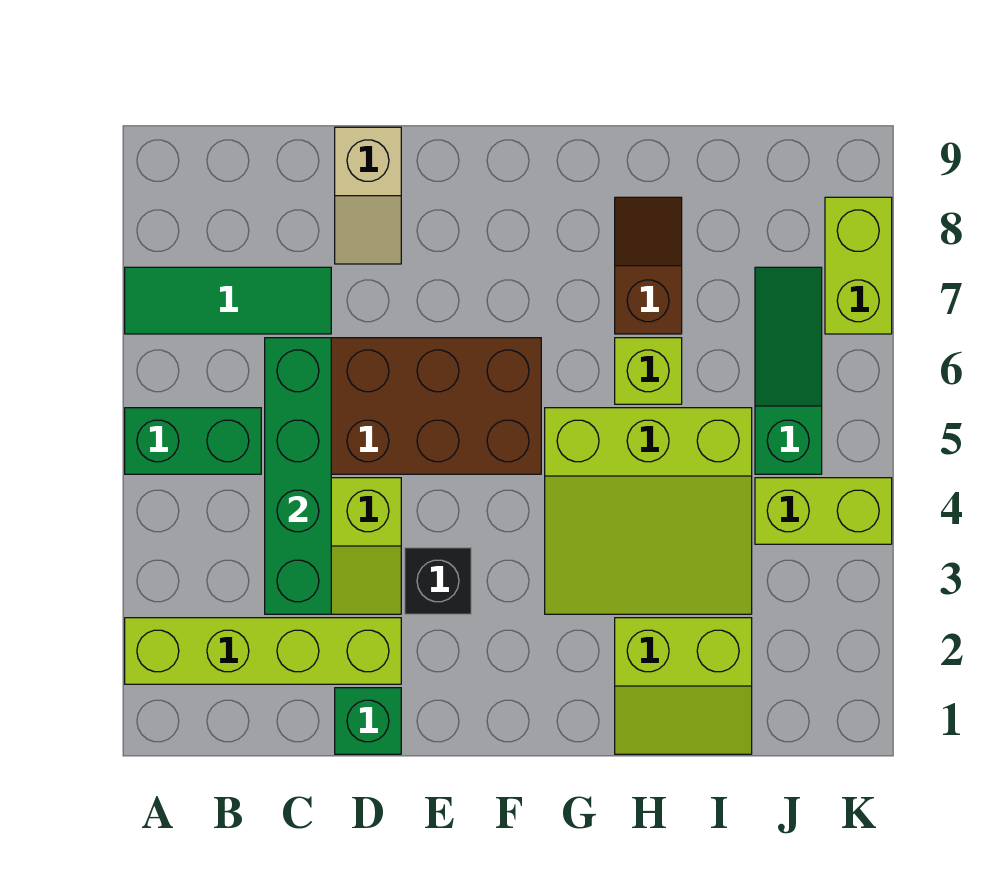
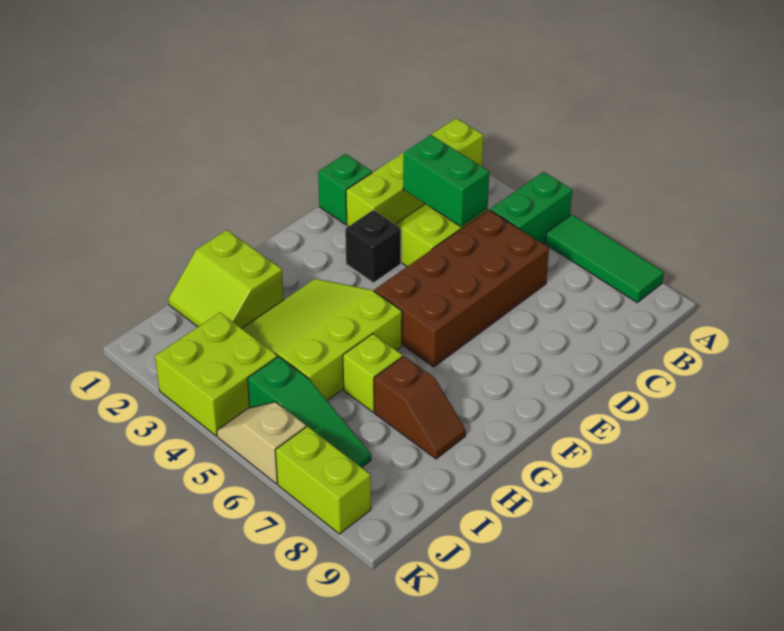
green tile A7:C7 level 1 -> green tile A6:A8 level 1
green brick C3:C6 level 2 -> green brick C3:C4 level 2
tan slope D8:D9 level 1 top 9 -> tan slope K5:K6 level 1 top 6
lime slope H1:I2 level 1 top 2 -> lime slope H1:I2 level 1 top H
lime brick J4:K4 level 1 -> lime brick J3:K4 level 1

